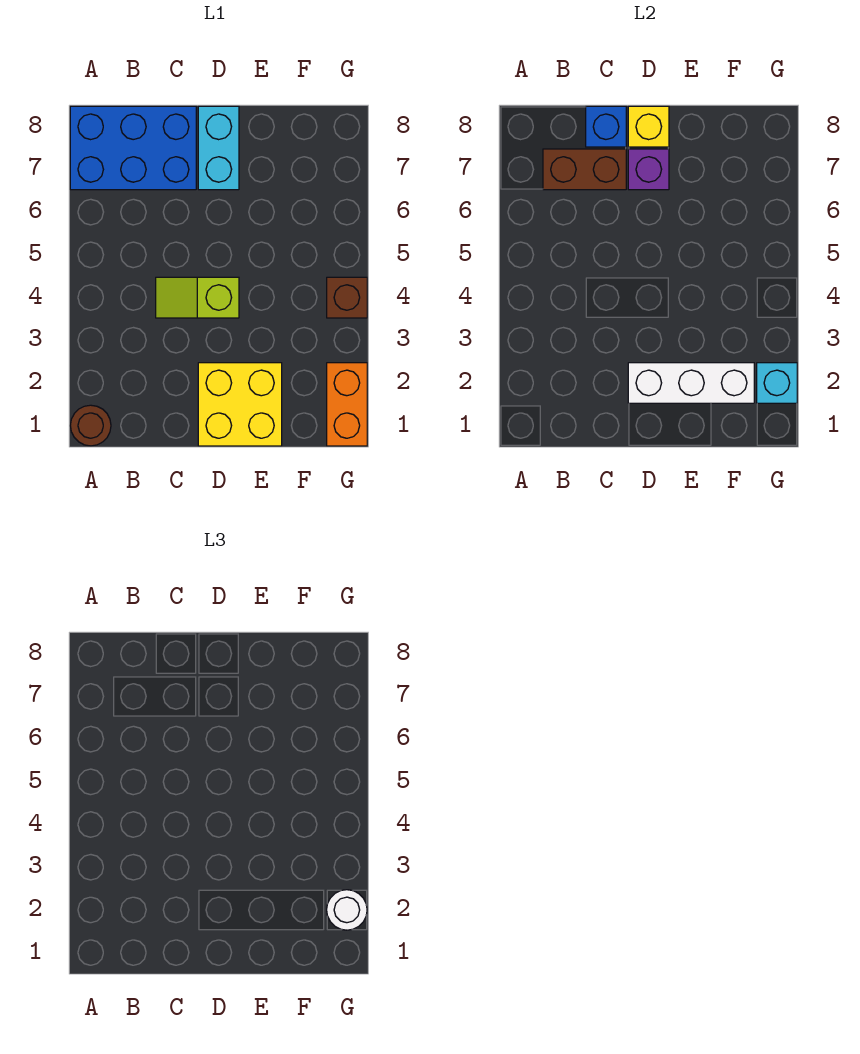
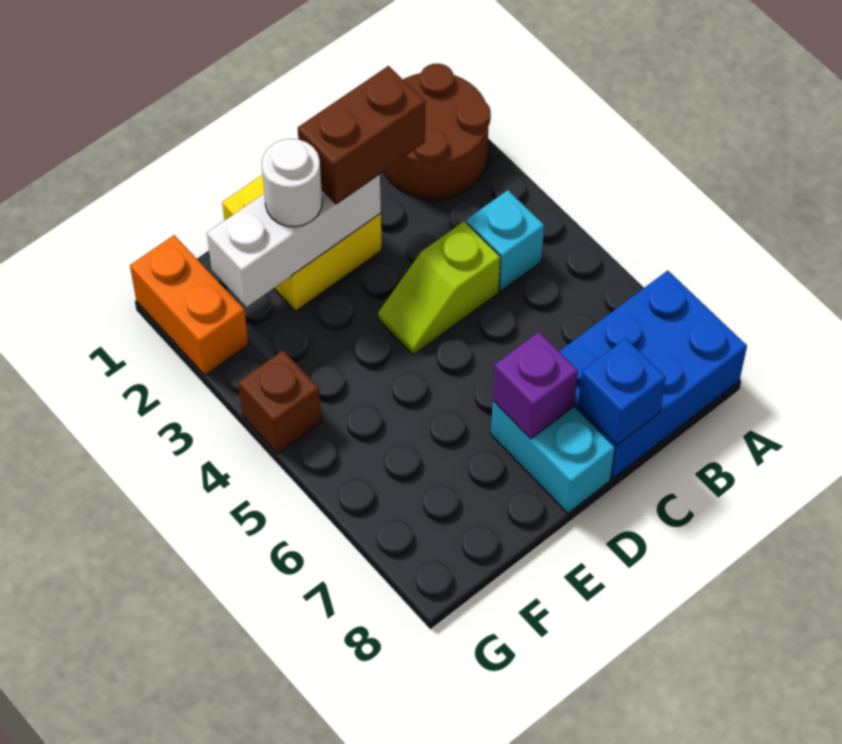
brown round brick A1 level 1 -> brown round brick A1:B2 level 1
brown brick B7:C7 level 2 -> brown brick C2:D2 level 3
lime slope C4:D4 level 1 top D -> lime slope C4:D4 level 1 top C
yellow brick D8 level 2 -> none
cyan brick G2 level 2 -> cyan brick B4 level 1
white round brick G2 level 3 -> white round brick E2 level 3

